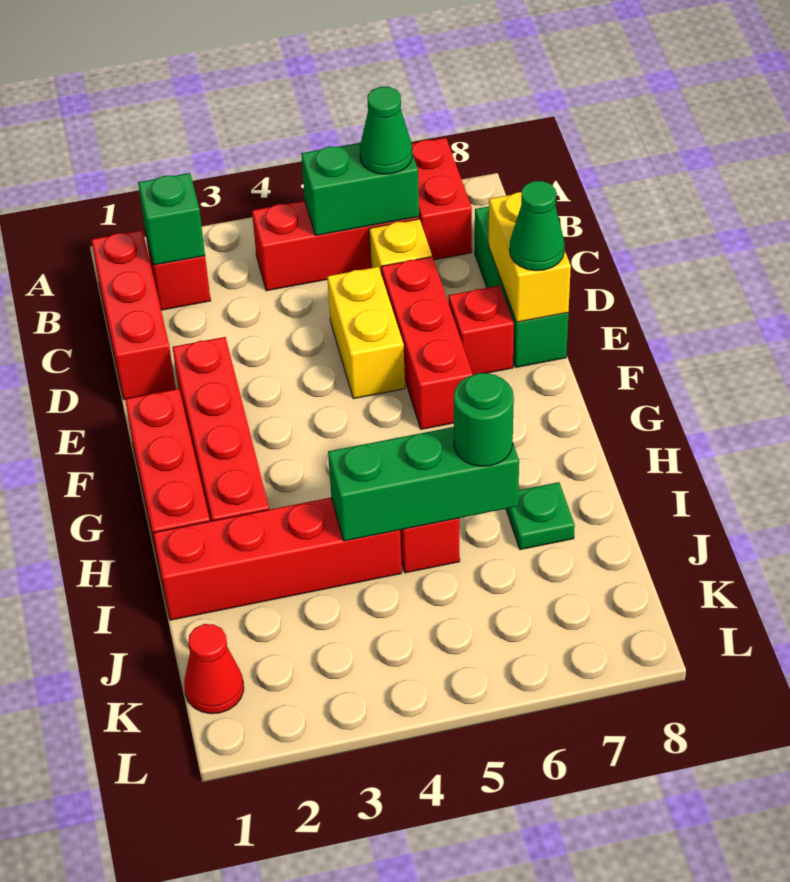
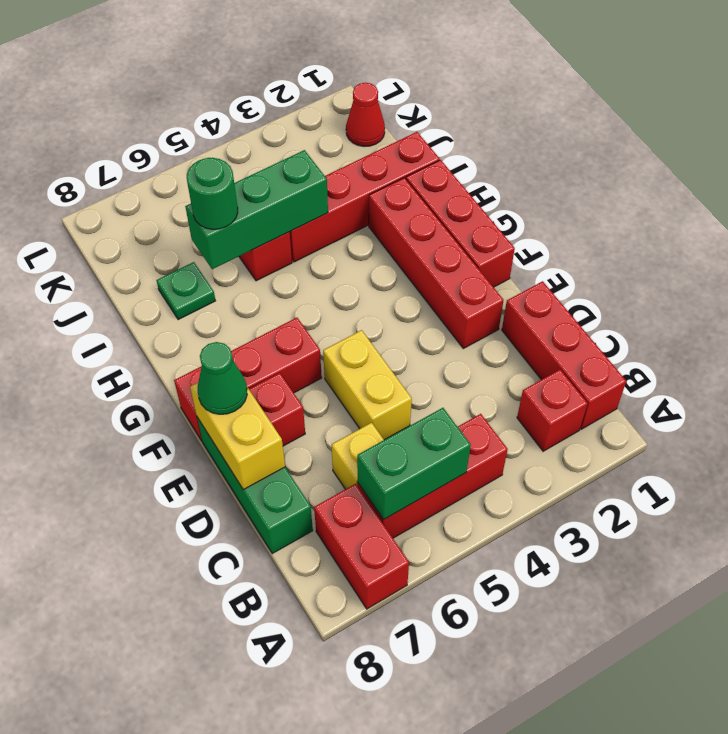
green brick B2 level 2 -> none
green cone B6 level 3 -> none
red brick D6:F6 level 1 -> red brick F6:F8 level 1

